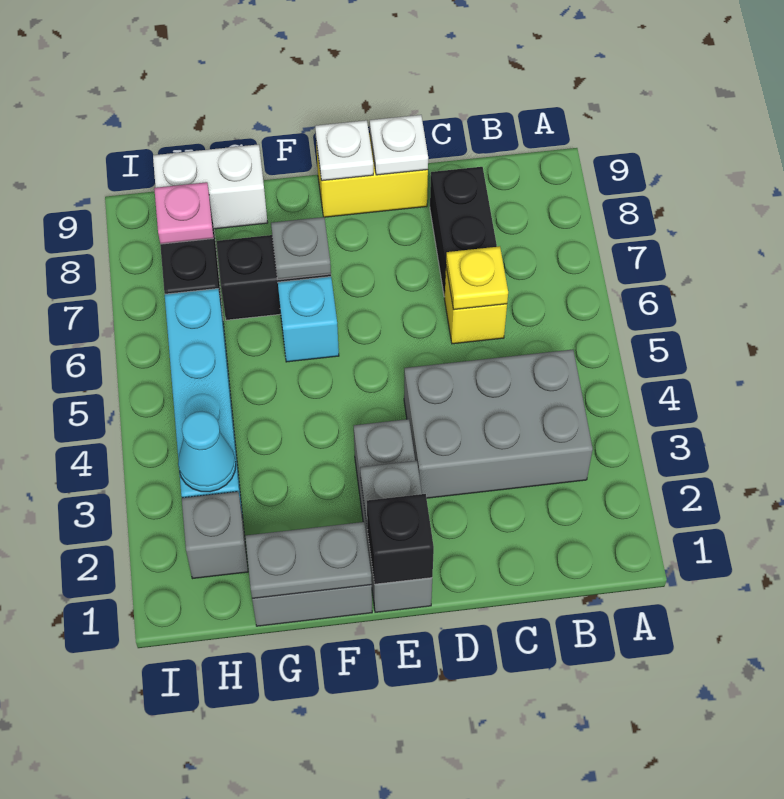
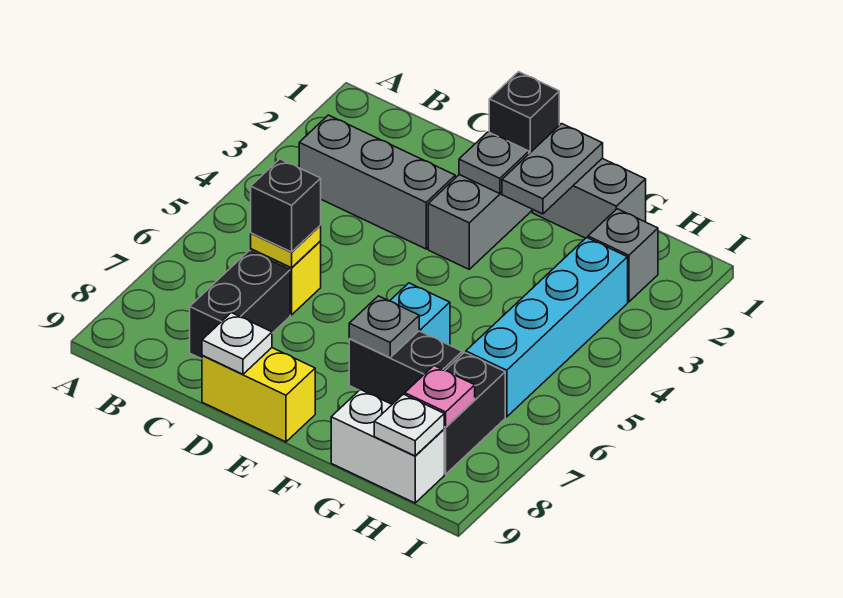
grey brick B3:D4 level 1 -> grey brick B3:D3 level 1
none -> black brick C6 level 3
white plate E9 level 2 -> white plate H9 level 2
grey plate F1:G1 level 2 -> grey plate F1:F2 level 2
cyan cone H3 level 2 -> none

